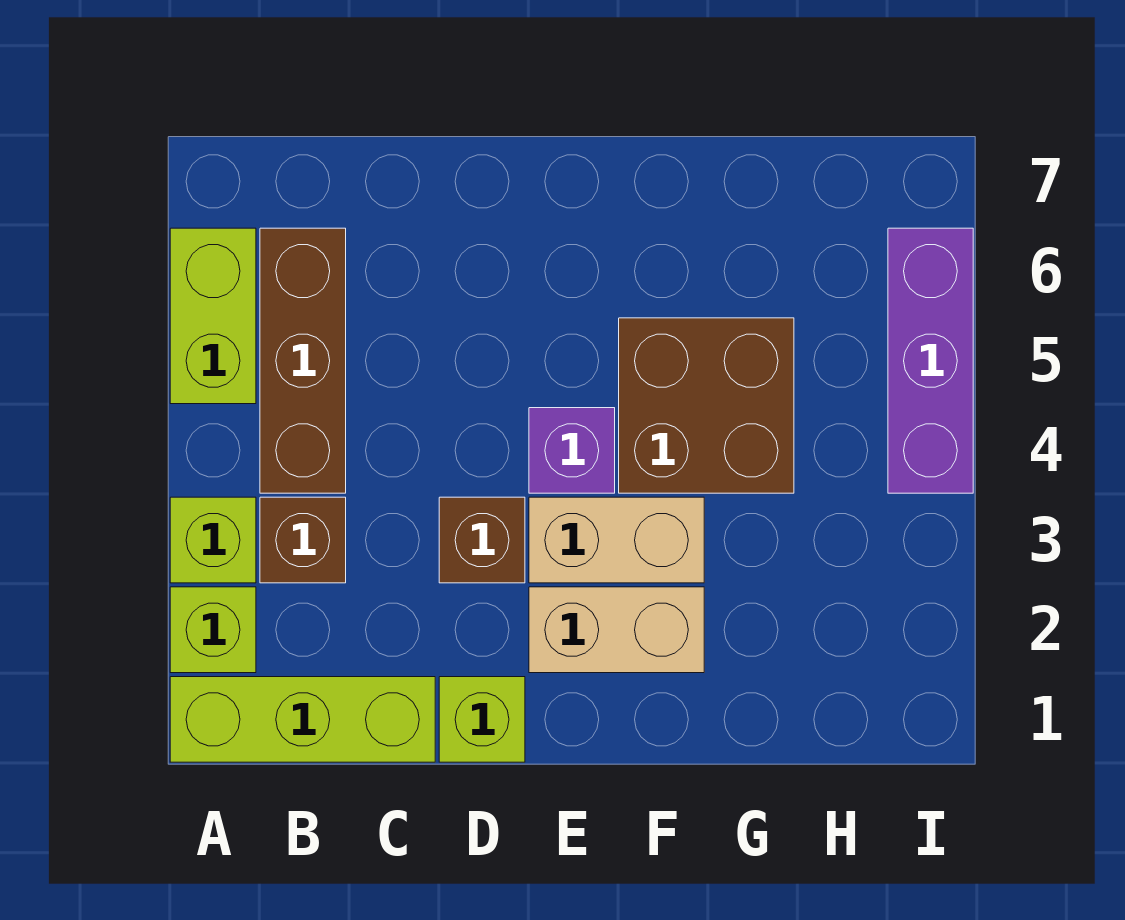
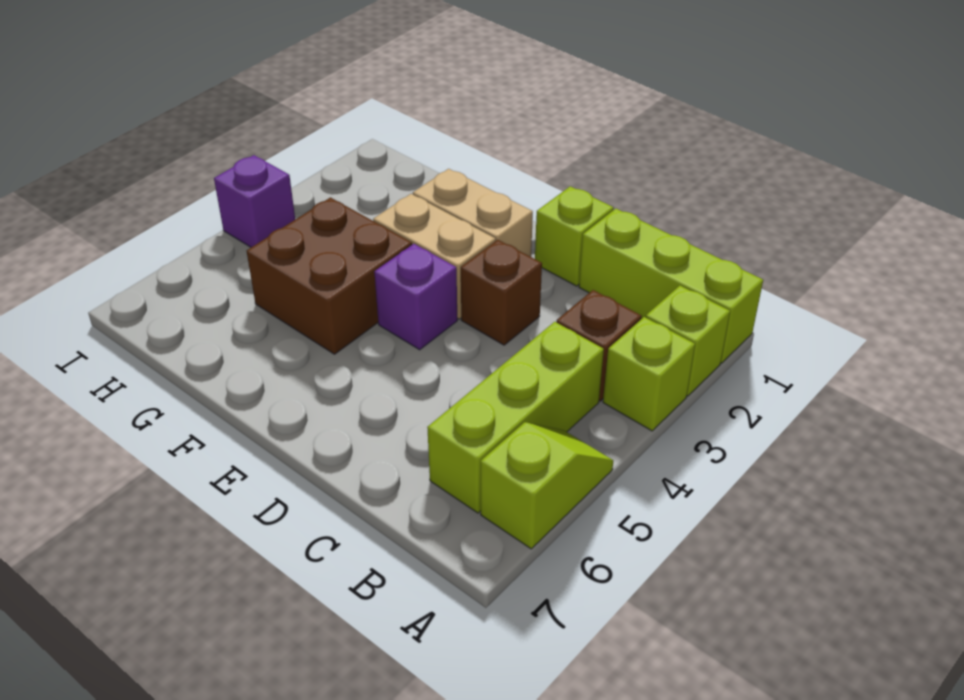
lime brick A5:A6 level 1 -> lime slope A5:A6 level 1 top 6
brown brick B4:B6 level 1 -> lime brick B4:B6 level 1
purple brick I4:I6 level 1 -> purple brick I4 level 1

